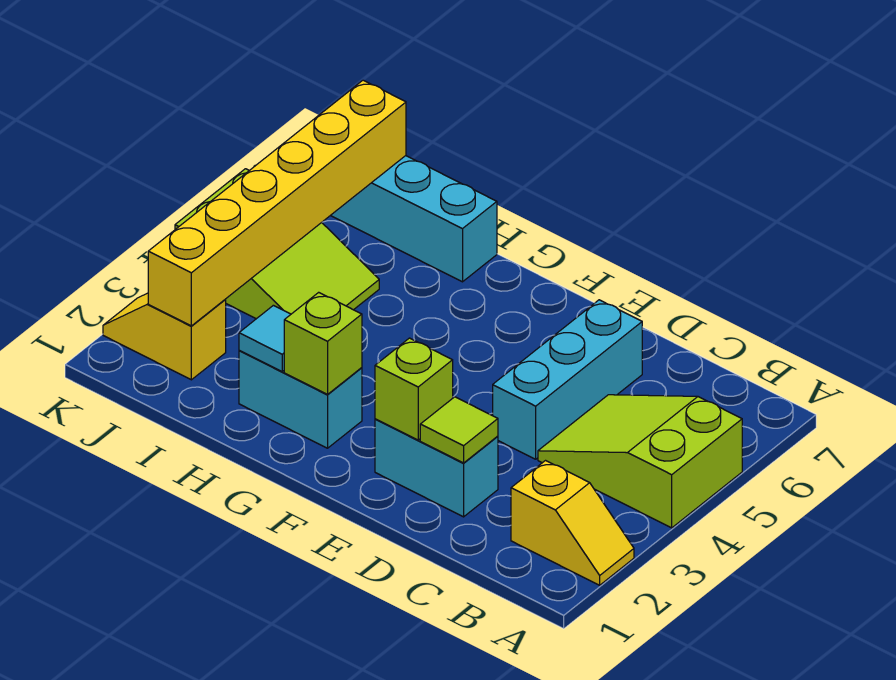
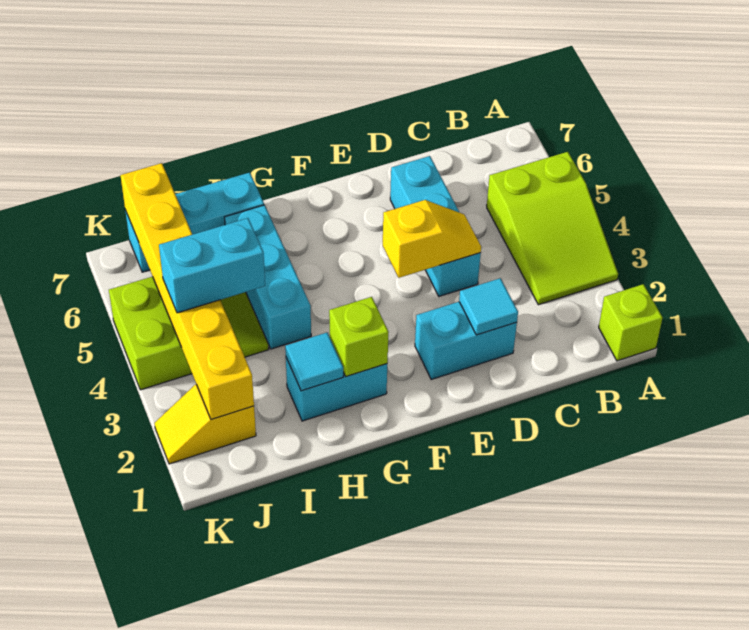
yellow slope A2:B2 level 1 top B -> yellow slope D4:E4 level 2 top E
lime slope A4:C5 level 1 top A -> lime slope A3:B5 level 1 top 5
lime tile D2 level 2 -> cyan tile D2 level 2
lime brick E2 level 2 -> lime brick A1 level 1
none -> cyan brick H4:H6 level 1
none -> cyan brick I4:J4 level 3

